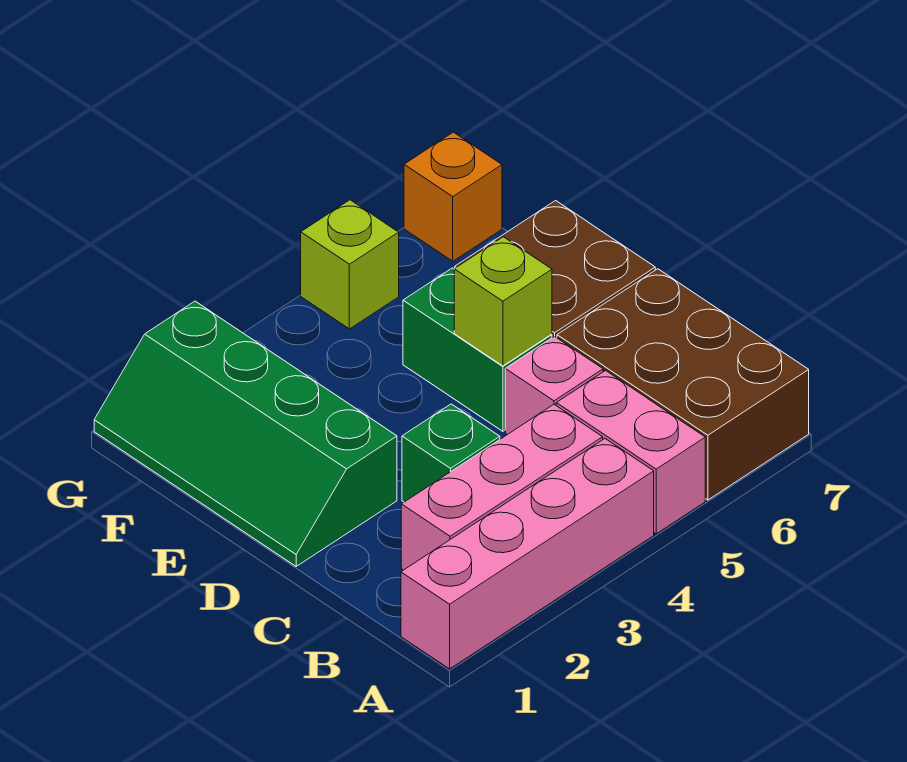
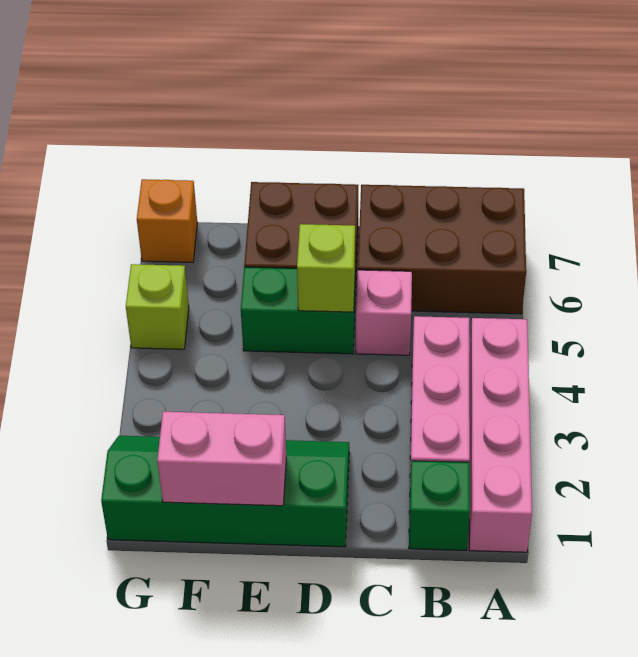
pink brick A5:B5 level 1 -> pink brick E1:F1 level 2
green brick C3 level 1 -> green brick B1 level 1
green slope D1:G2 level 1 top 2 -> green slope D1:G2 level 1 top 1

